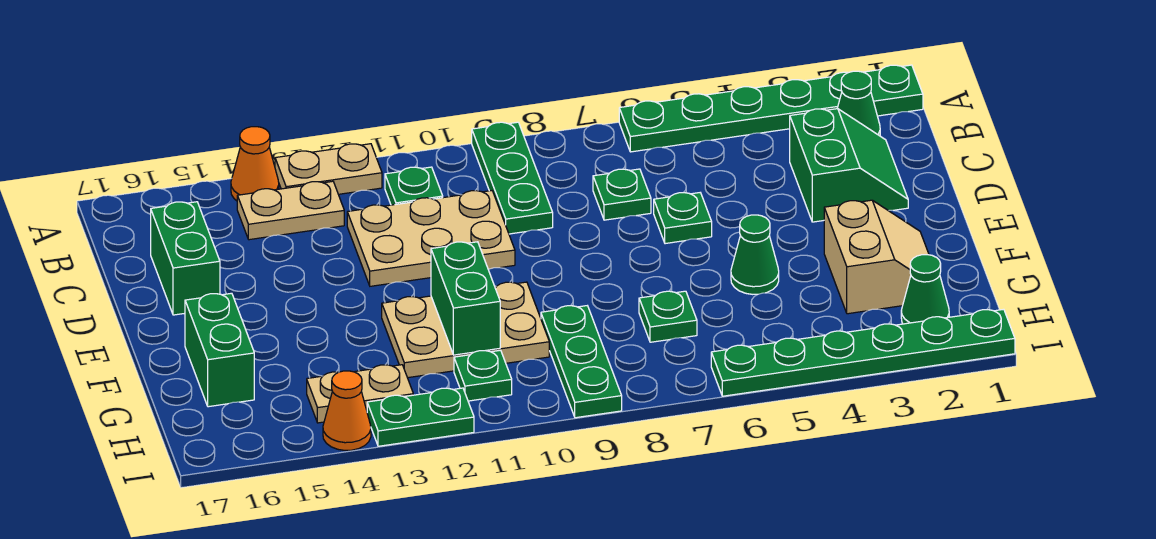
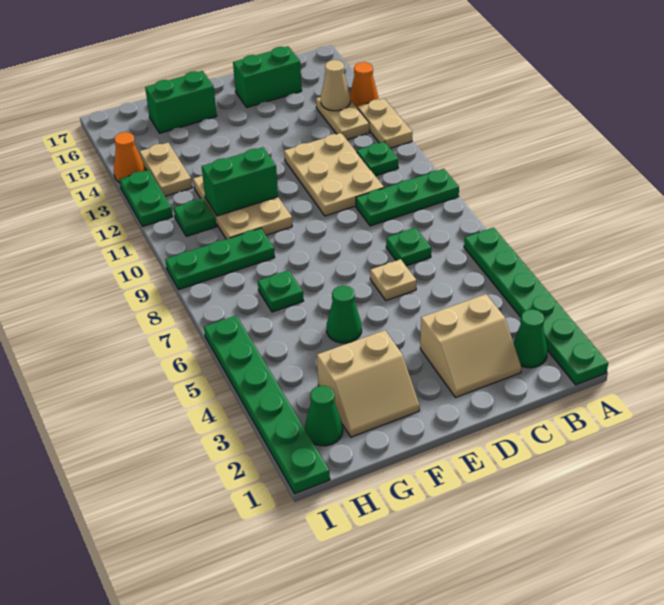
none -> tan cone B14 level 2
green slope C2:D3 level 1 top 3 -> tan slope C2:D3 level 1 top 3
green plate D6 level 1 -> tan plate D6 level 1

